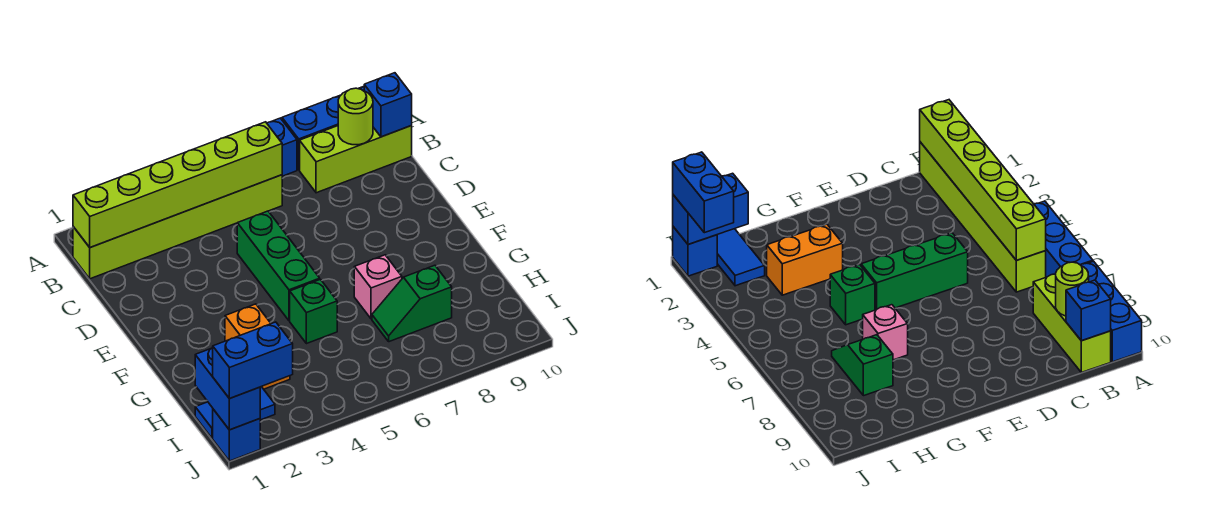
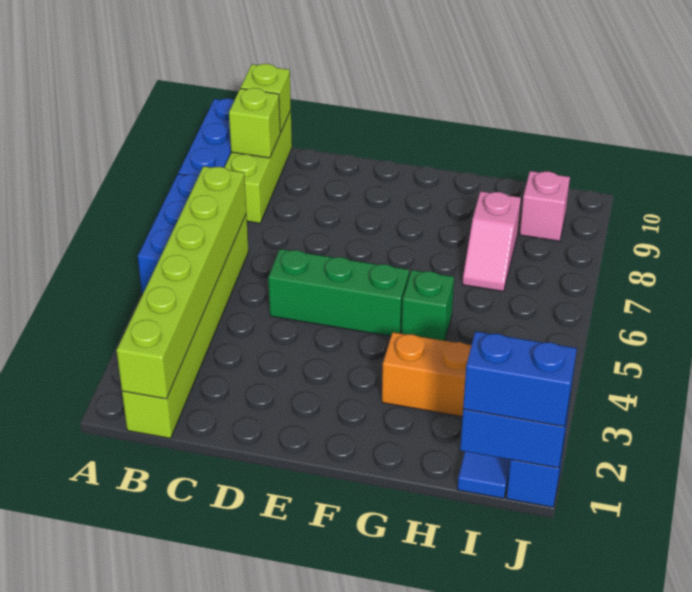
lime round brick B9 level 2 -> lime brick B9 level 2
blue brick B10 level 2 -> lime brick B10 level 2
pink brick G7 level 1 -> pink brick I9 level 1
green slope H7:H8 level 1 top 8 -> pink slope H7:H8 level 1 top 8
blue brick J1:J2 level 3 -> blue brick I1:J1 level 3

